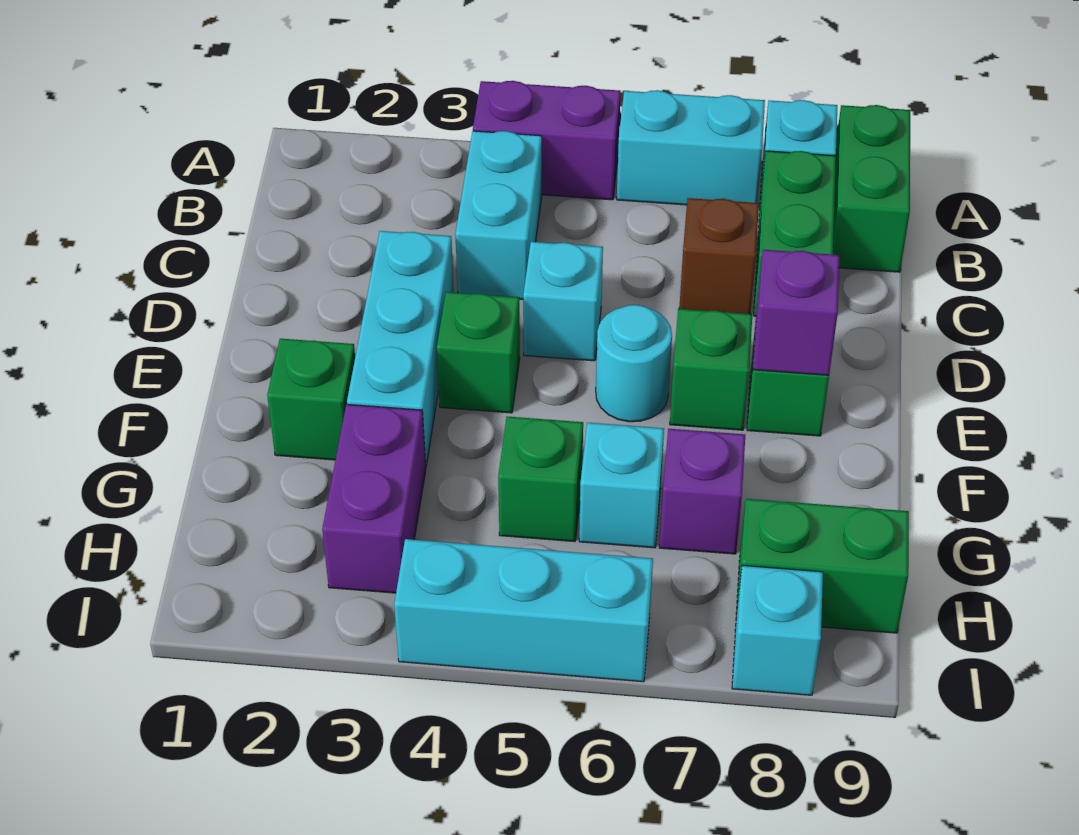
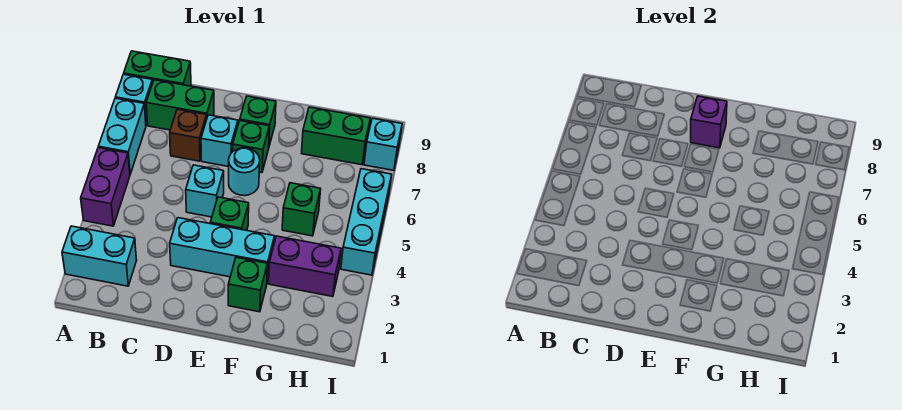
cyan brick B4:C4 level 1 -> cyan brick A2:B2 level 1
cyan brick G6 level 1 -> cyan brick D7 level 1
purple brick G7 level 1 -> none
green brick H8:H9 level 1 -> green brick G8:H8 level 1

